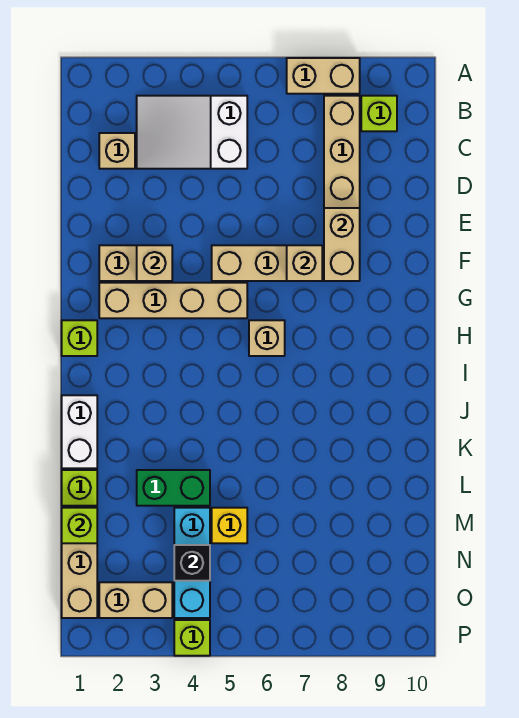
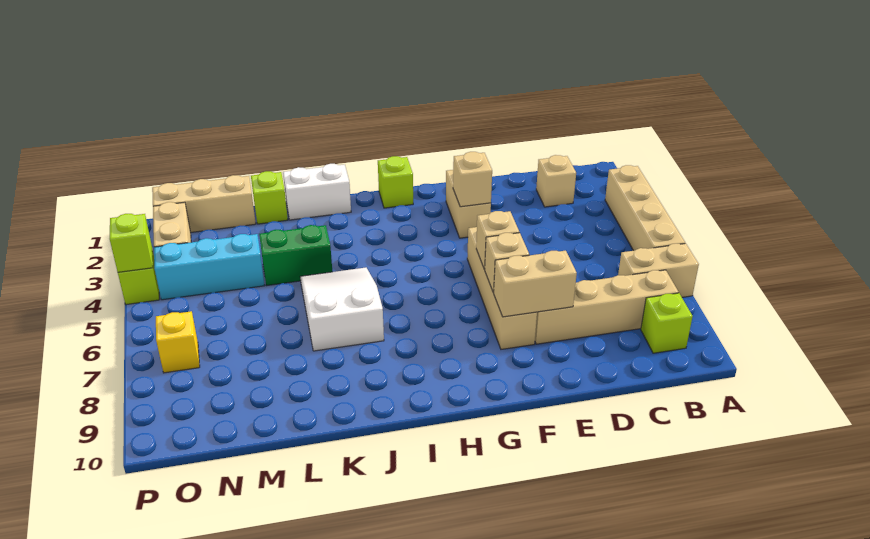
tan brick A7:A8 level 1 -> tan brick A7:B7 level 1
white slope B3:C5 level 1 top 5 -> white slope J5:K7 level 1 top 7
tan brick G2:G5 level 1 -> tan brick A3:A6 level 1
tan brick H6 level 1 -> tan brick F6 level 2
green brick L3:L4 level 1 -> green brick K4:L4 level 1
lime brick M1 level 2 -> lime brick P4 level 2
yellow brick M5 level 1 -> yellow brick O7 level 1
black brick N4 level 2 -> none

